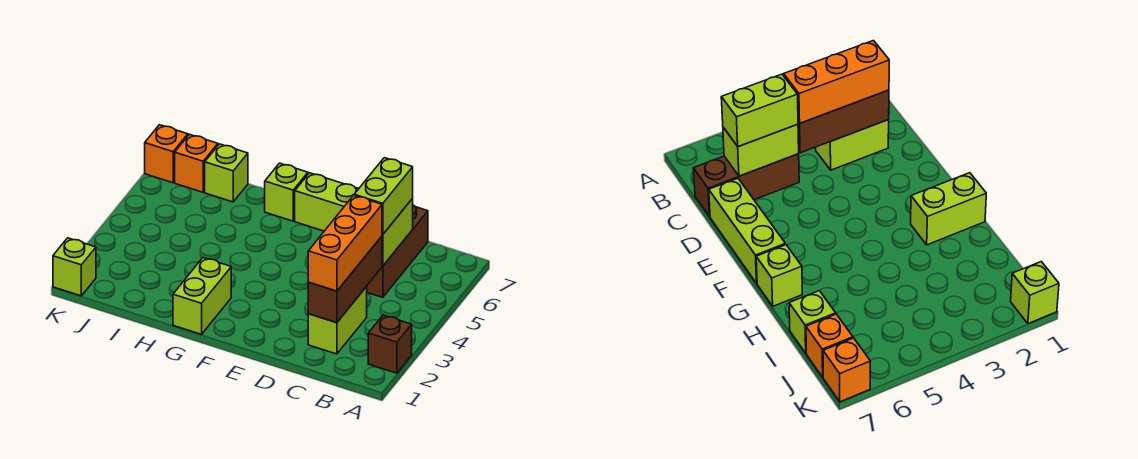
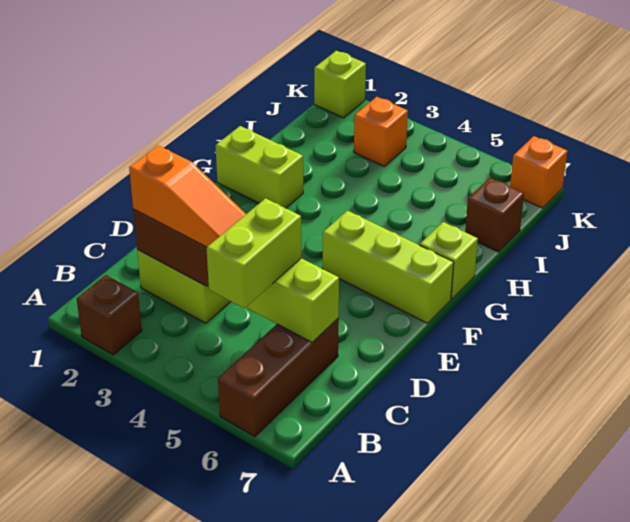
orange brick C2:C4 level 3 -> orange slope C2:C4 level 3 top 2
brown brick C5:C7 level 1 -> brown brick A6:C6 level 1
lime brick C5:C6 level 3 -> lime brick B5:C5 level 3
lime brick D7:F7 level 1 -> lime brick F5:F7 level 1
lime brick I7 level 1 -> brown brick I7 level 1
orange brick J7 level 1 -> orange brick J3 level 1

